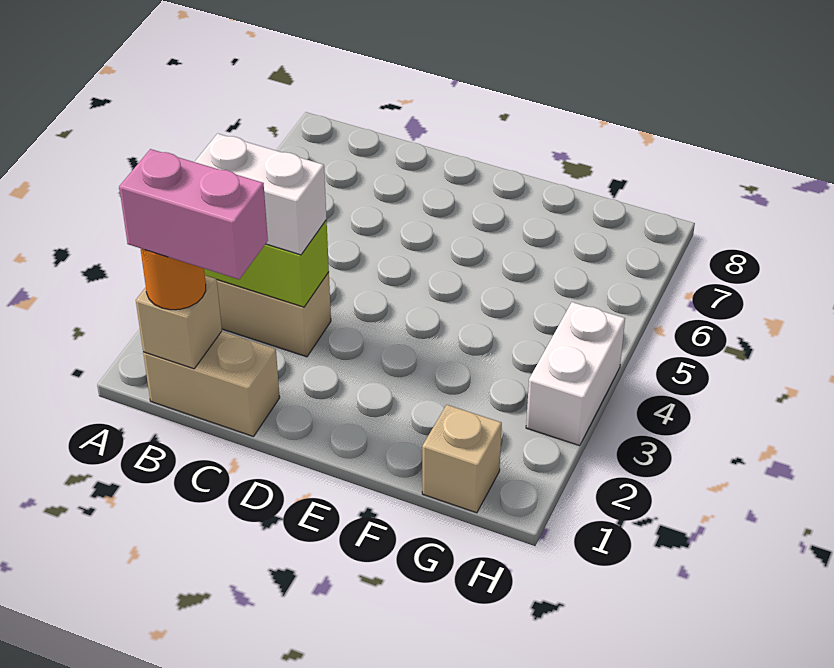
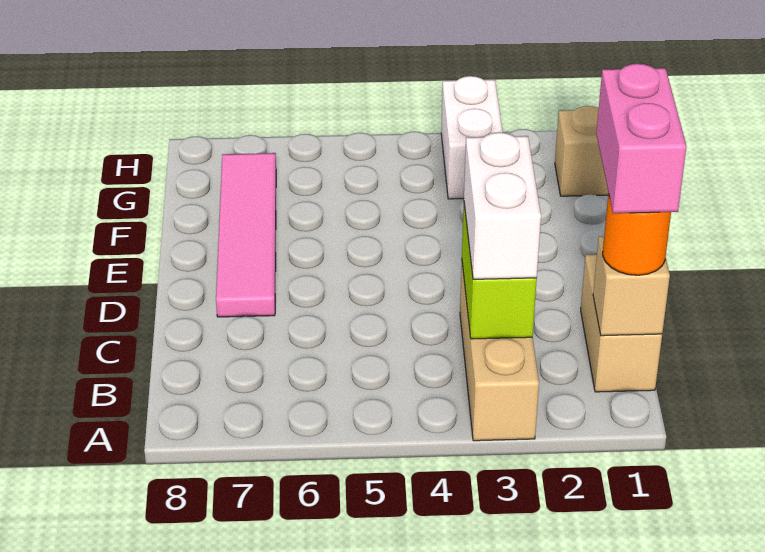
none -> pink tile D7:G7 level 1
white brick H3:H4 level 1 -> white brick G3:H3 level 1

